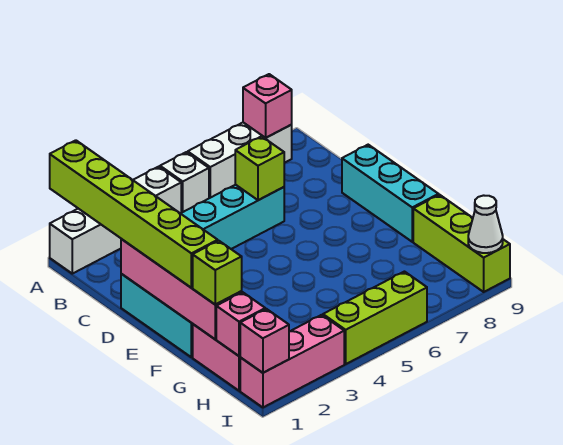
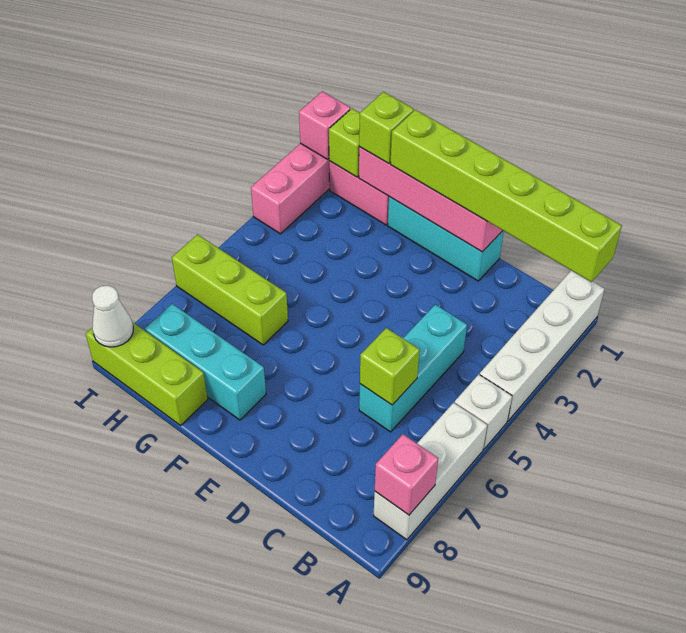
cyan brick D9:F9 level 1 -> cyan brick F8:H8 level 1
pink brick H1 level 2 -> lime brick H1 level 2
lime brick I4:I6 level 1 -> lime brick G6:I6 level 1

